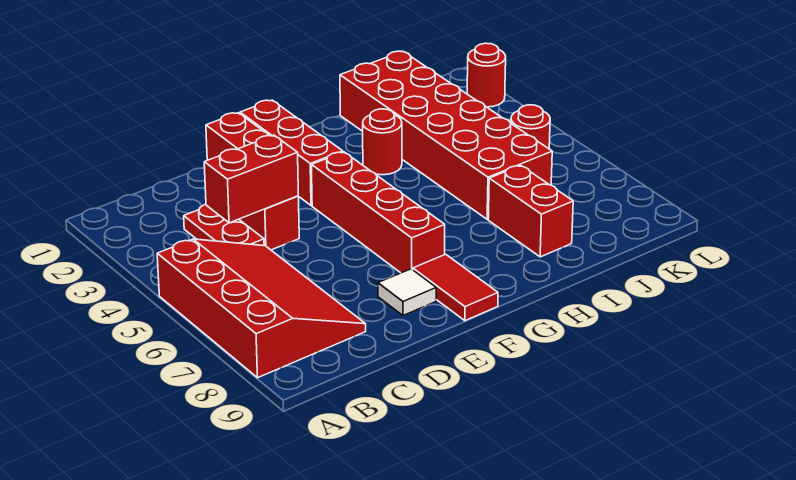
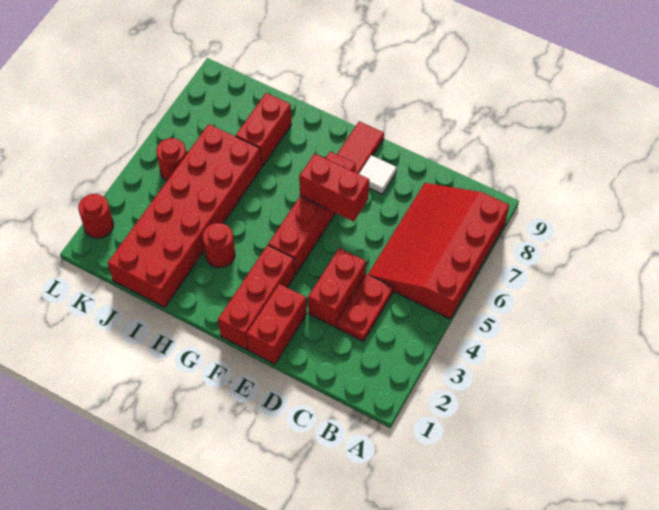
red brick C4:D4 level 2 -> red brick E6:F6 level 2

